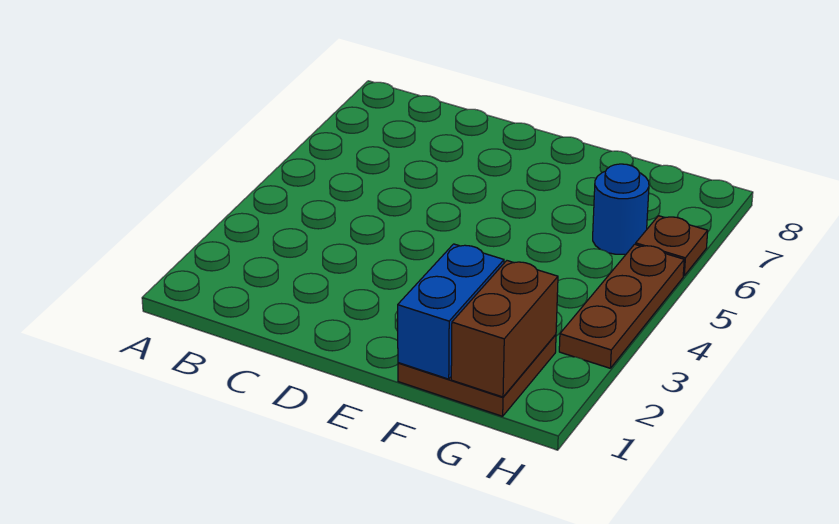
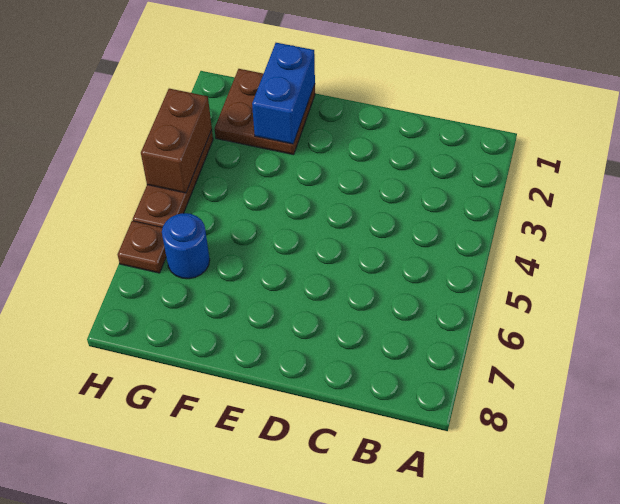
brown brick G1:G2 level 2 -> brown brick H3:H4 level 2

